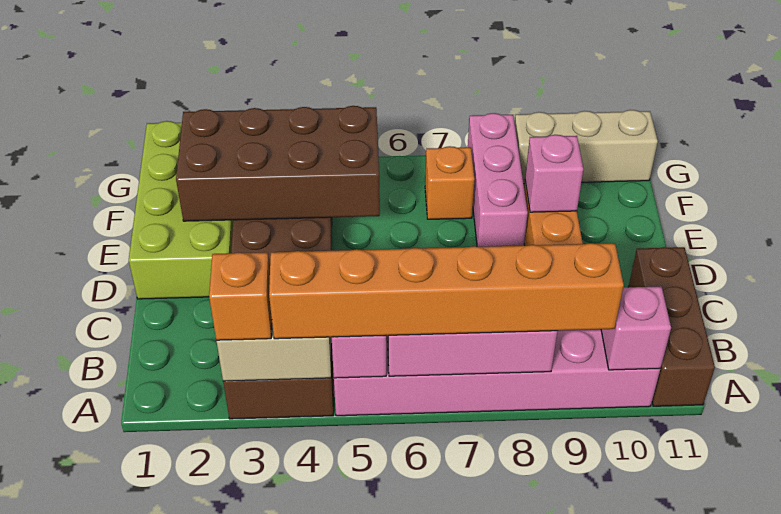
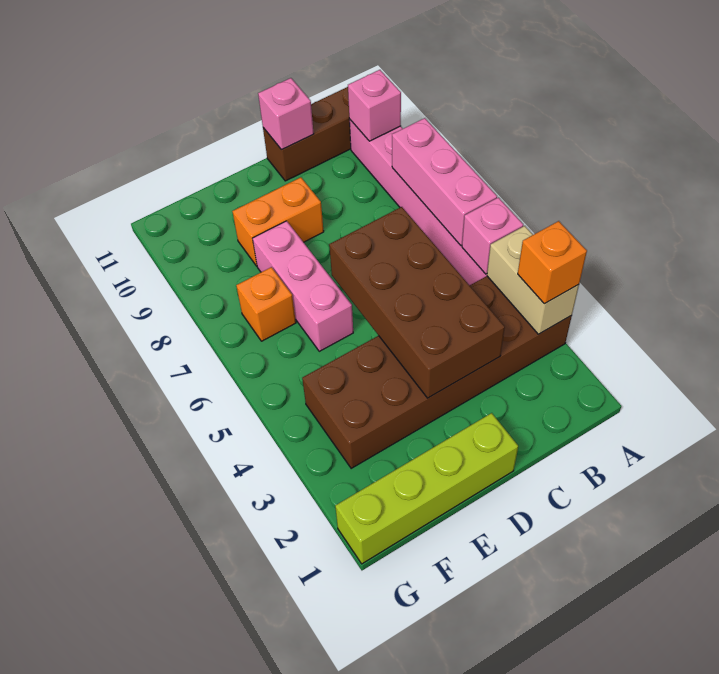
orange brick A4:A9 level 3 -> none
lime brick D1:G2 level 1 -> lime brick D1:G1 level 1
brown brick E2:F5 level 2 -> brown brick C3:D6 level 2
pink brick E8:G8 level 1 -> pink brick E6:E8 level 1
pink brick E9 level 2 -> pink brick C11 level 2
tan brick G9:G11 level 1 -> none

